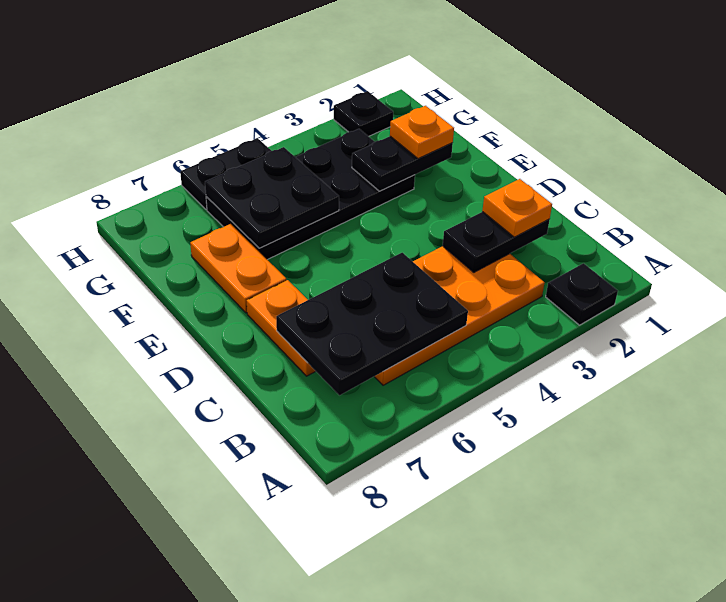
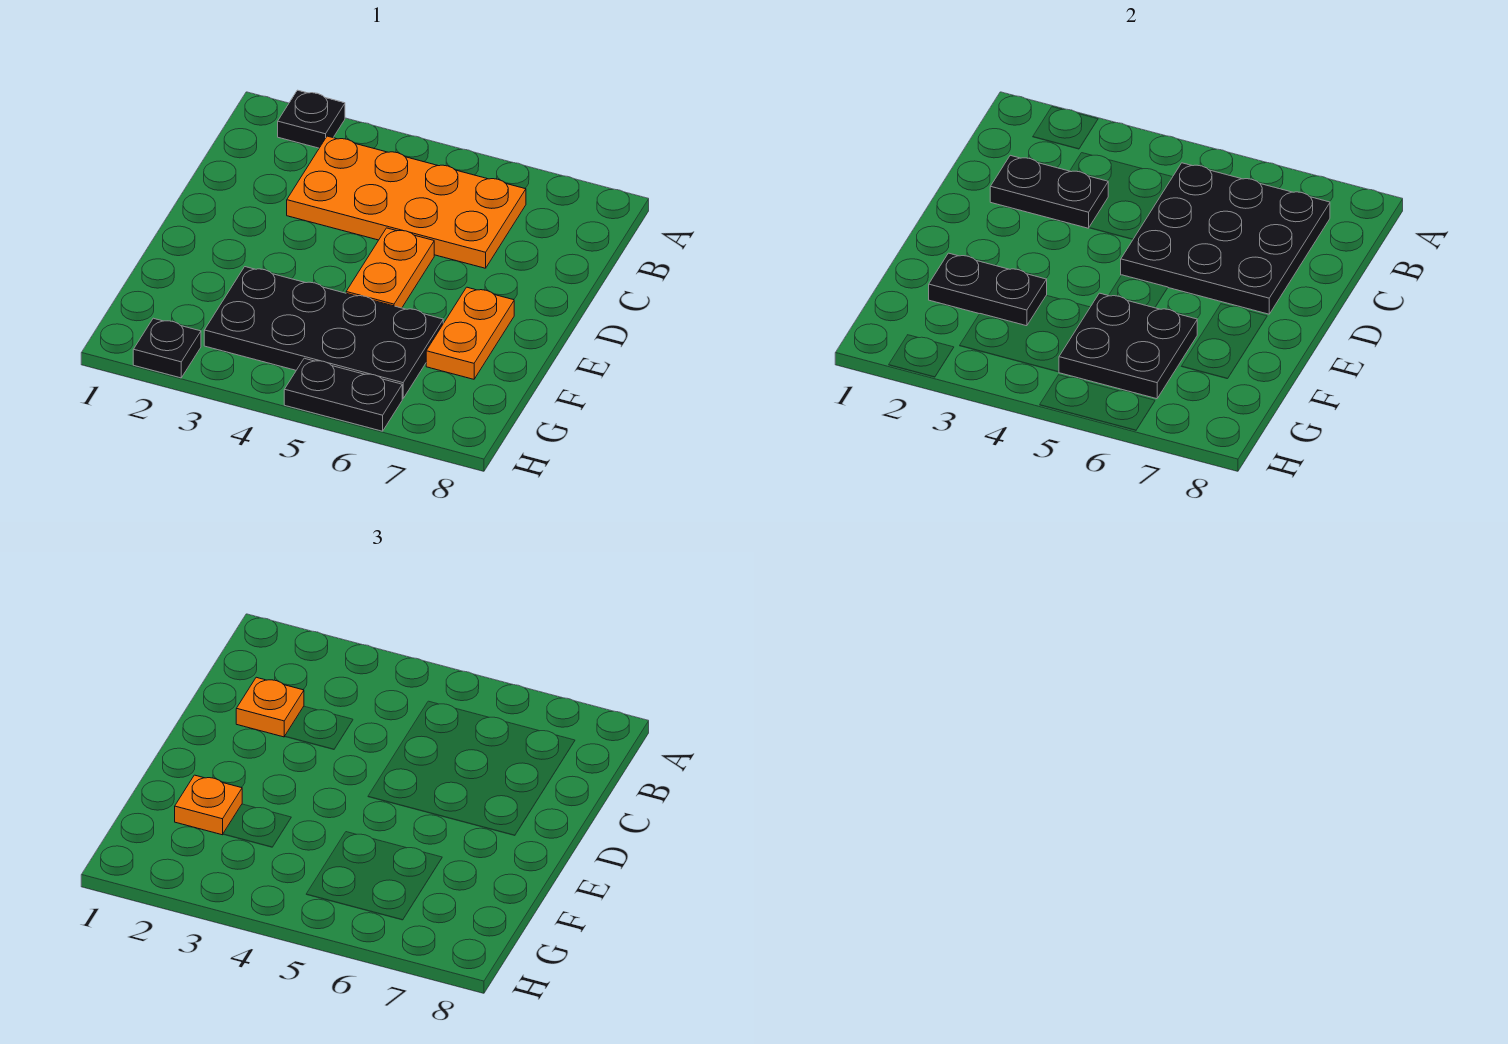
black plate B5:C7 level 2 -> black plate B5:D7 level 2
orange plate C7:D7 level 1 -> orange plate D5:E5 level 1

